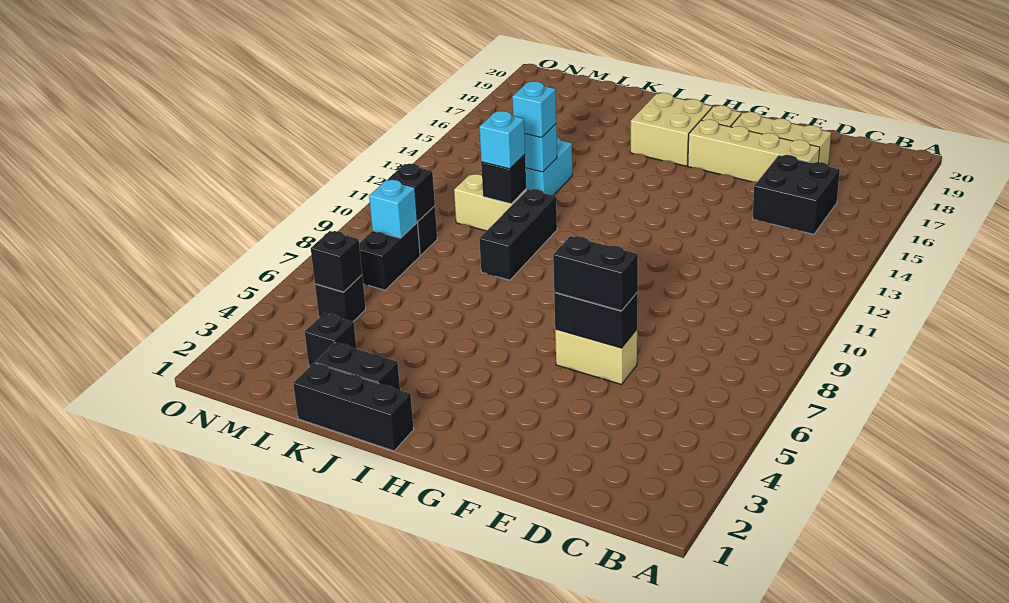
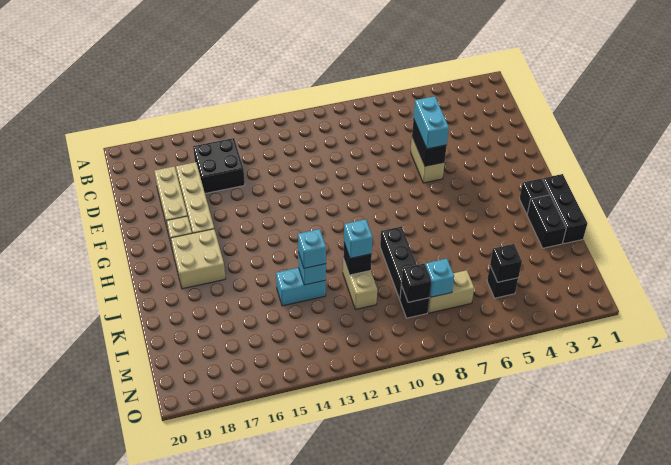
black brick E6:F6 level 3 -> cyan brick E6:F6 level 3
black brick J9:J11 level 1 -> black brick J9:L9 level 1
black brick L3 level 1 -> black brick I2 level 1
black brick M7:M8 level 1 -> tan brick M7:M8 level 1

